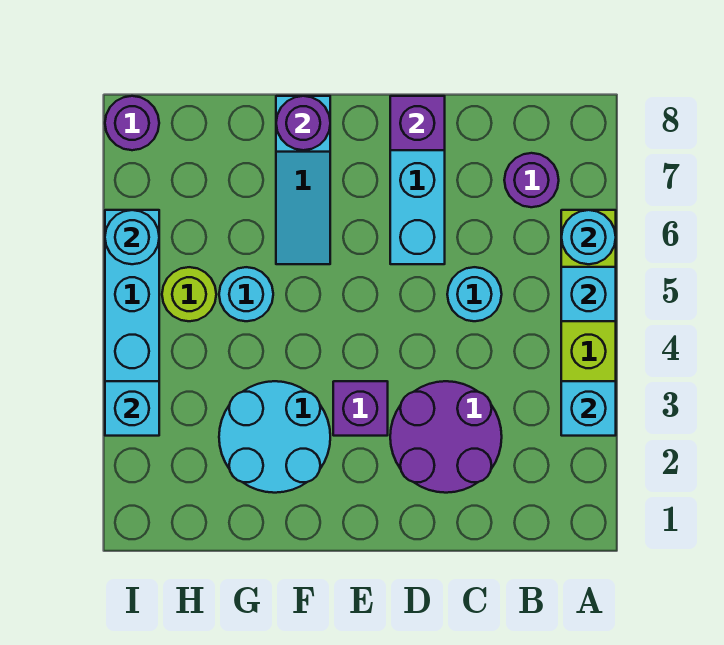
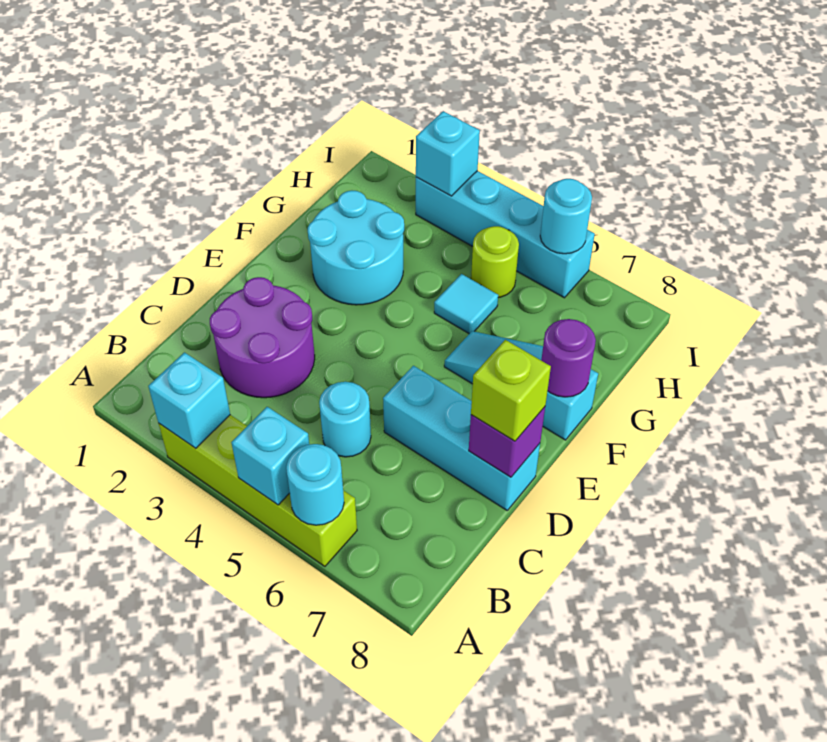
purple round brick B7 level 1 -> none
none -> lime brick D8 level 3
purple brick E3 level 1 -> none
cyan round brick G5 level 1 -> cyan tile G5 level 1
purple round brick I8 level 1 -> none

